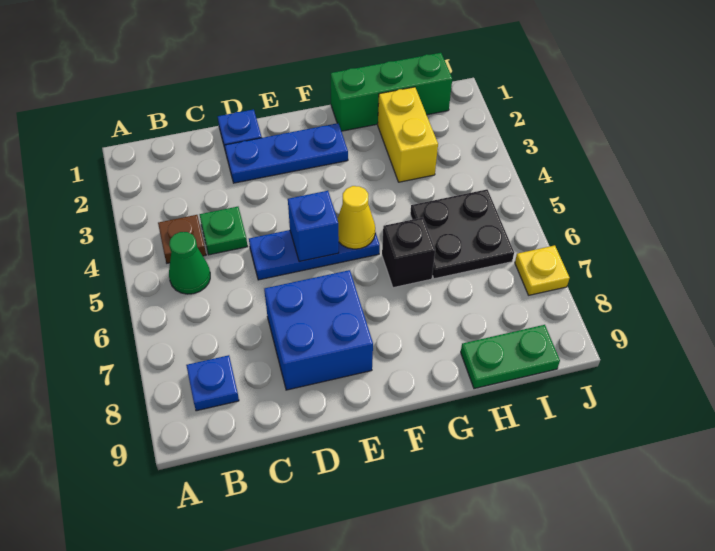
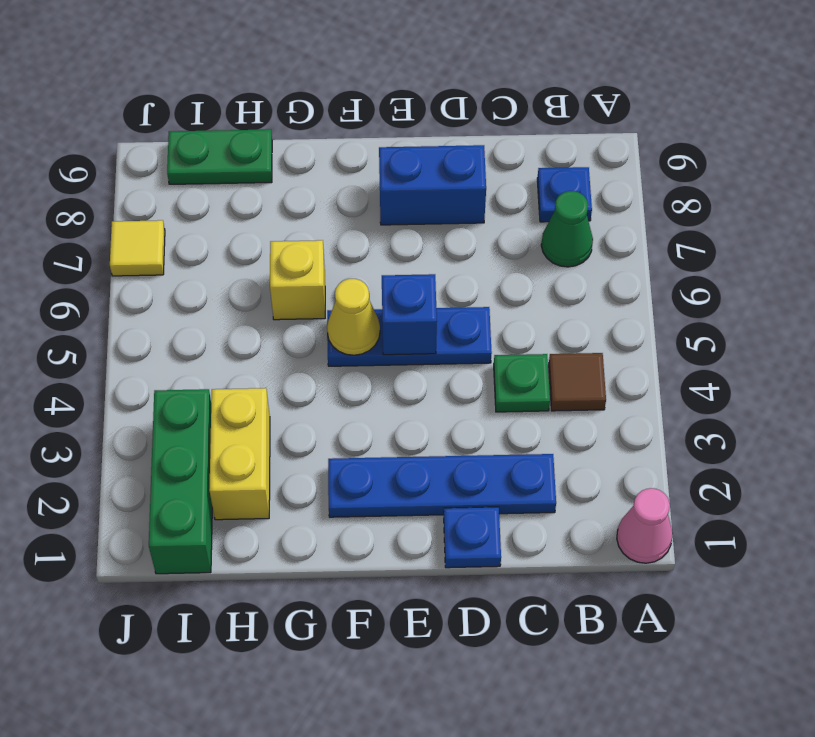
none -> pink cone A1 level 1
brown plate B4 level 1 -> brown tile B4 level 1
green cone B5 level 1 -> green cone B7 level 1
blue plate D2:F2 level 1 -> blue plate C2:F2 level 1
blue brick D7:E8 level 1 -> blue brick D8:E8 level 1
green brick G1:I1 level 1 -> green brick I1:I3 level 1
black brick G6 level 1 -> yellow brick G6 level 1
black plate H5:I6 level 1 -> none
yellow plate J7 level 1 -> yellow tile J7 level 1

